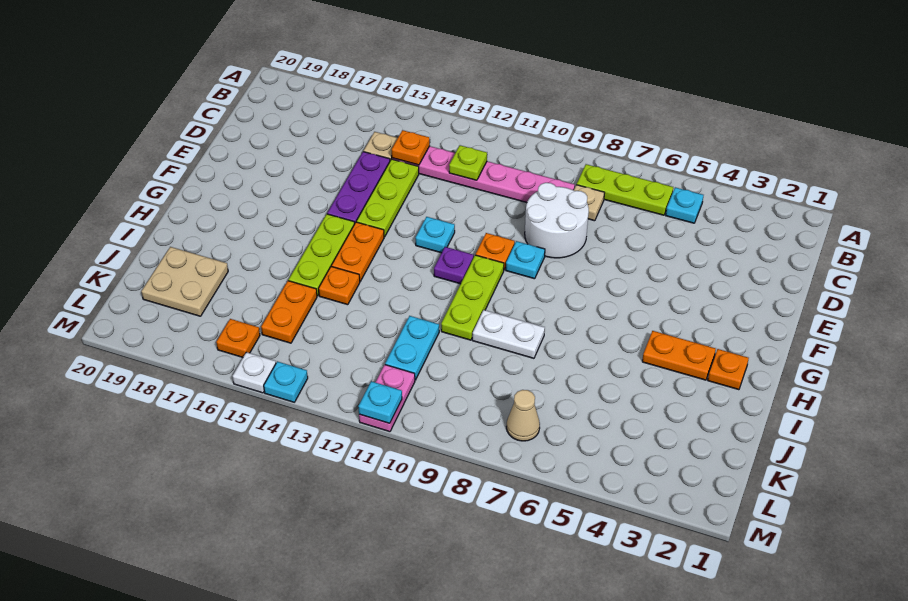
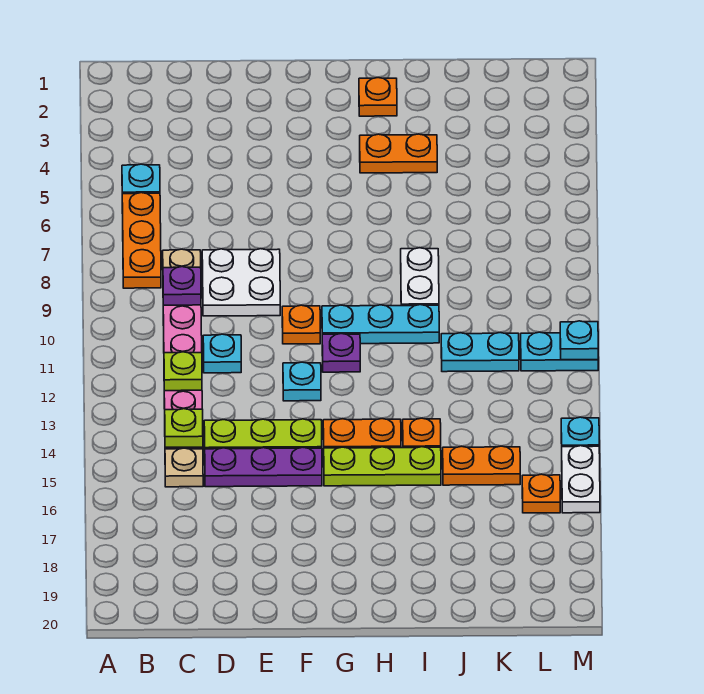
lime plate B6:B8 level 1 -> orange plate B6:B8 level 1
none -> purple plate C9 level 2
orange plate C14 level 2 -> lime plate C14 level 2
white round brick D8:E9 level 1 -> white plate D8:E9 level 1
cyan plate F9 level 1 -> cyan plate D11 level 1
lime plate G10:I10 level 1 -> cyan plate G10:I10 level 1
orange plate H3:H4 level 1 -> orange plate H4:I4 level 1
tan plate J18:K19 level 1 -> none
tan cone L7 level 1 -> none
pink plate L11:M11 level 1 -> cyan plate L11:M11 level 1
white plate M15 level 1 -> white plate M15:M16 level 1

